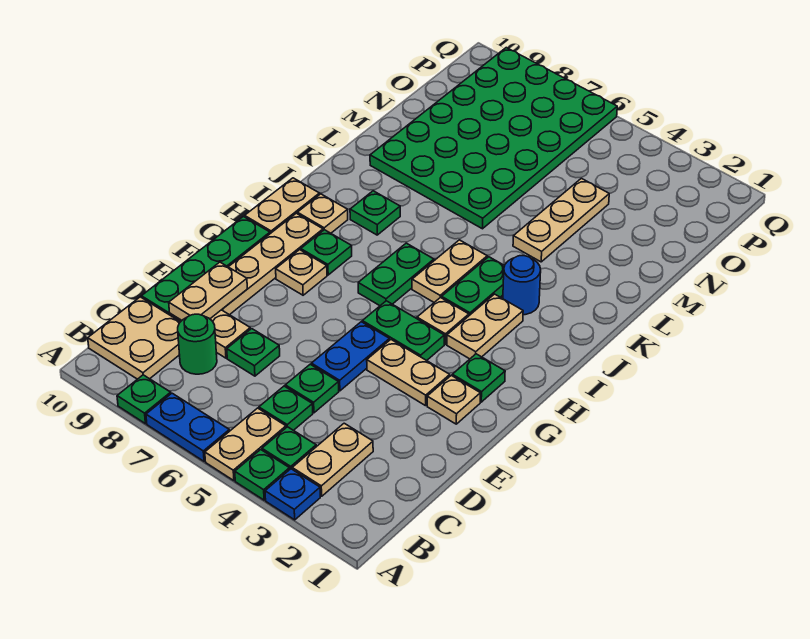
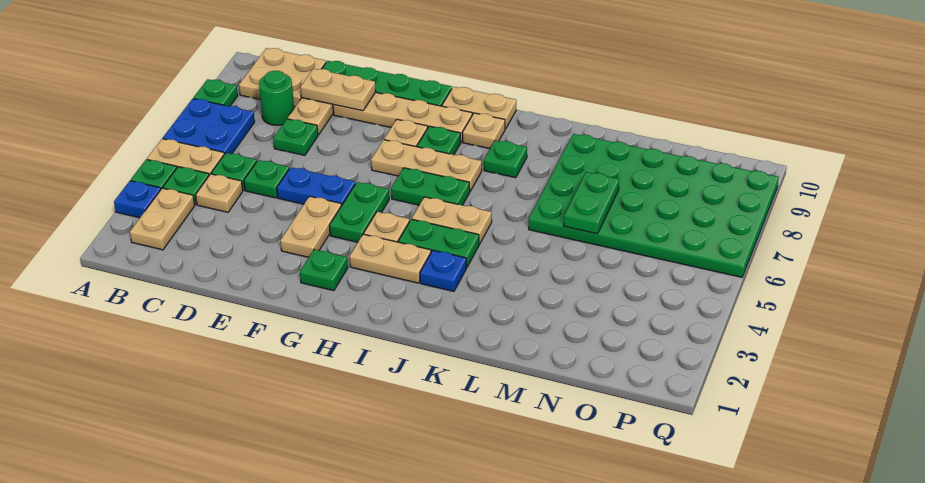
blue plate A6:A7 level 1 -> blue plate A6:B7 level 1
tan plate B3:C3 level 1 -> tan plate B2:B3 level 1
tan plate F2 level 1 -> tan plate C4 level 1
blue round brick J3 level 1 -> blue plate J3 level 1
tan plate L4:N4 level 1 -> tan plate G7:I7 level 1
none -> green plate M6:M7 level 2

